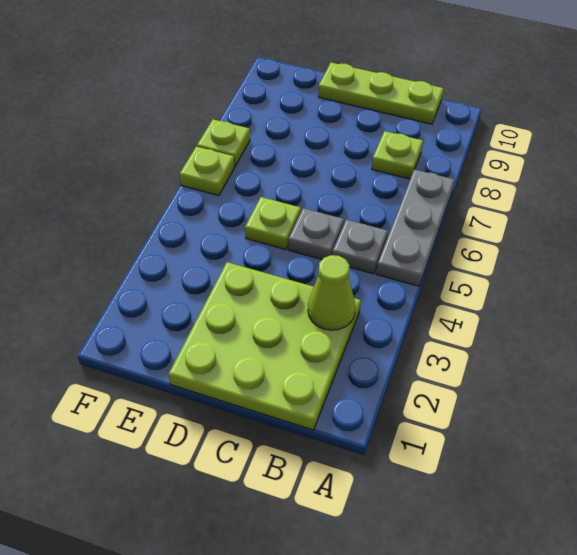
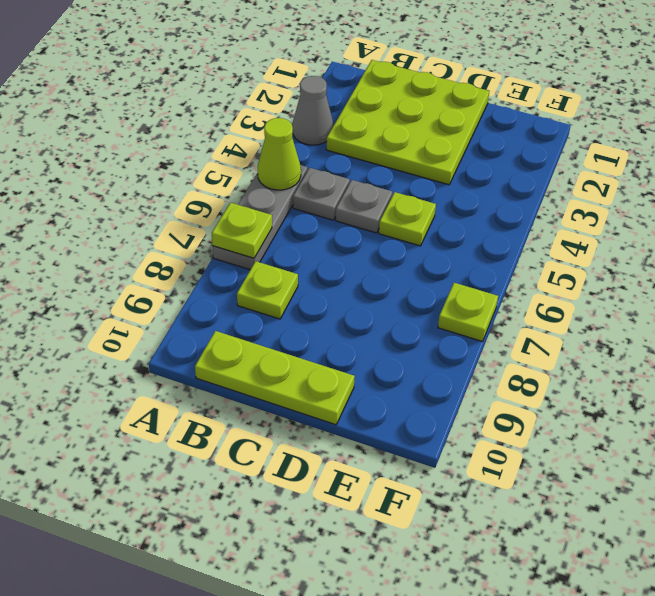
none -> grey cone A3 level 1
lime cone B3 level 2 -> lime cone A5 level 2
lime plate F6 level 1 -> lime plate A7 level 2

